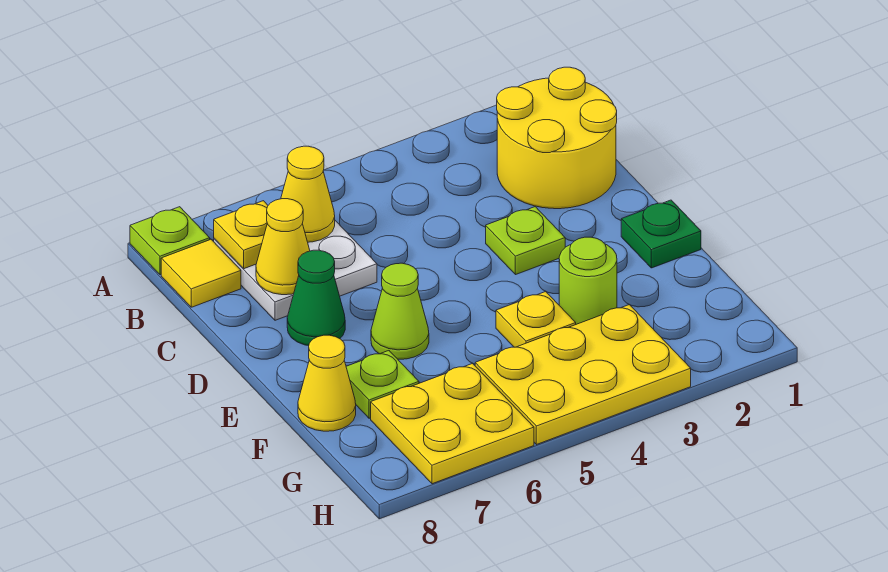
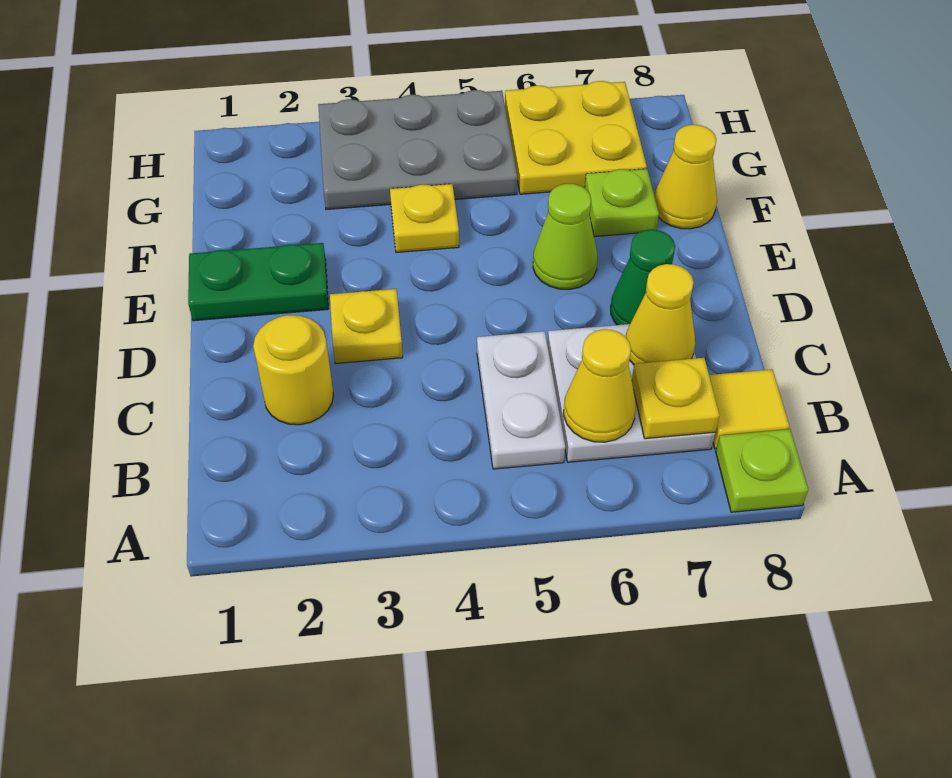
yellow round brick B1:C2 level 1 -> yellow round brick C2 level 1
none -> white plate B5:C5 level 1
lime plate D3 level 1 -> yellow plate D3 level 1
green plate E1 level 1 -> green plate E1:E2 level 1
lime round brick F3 level 1 -> none
yellow plate G3:H5 level 1 -> grey plate G3:H5 level 1

